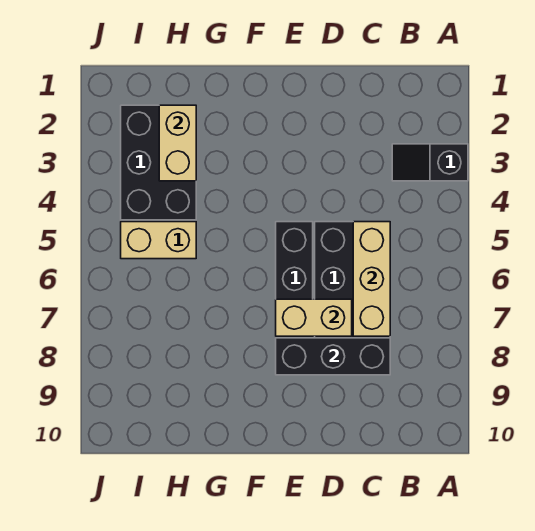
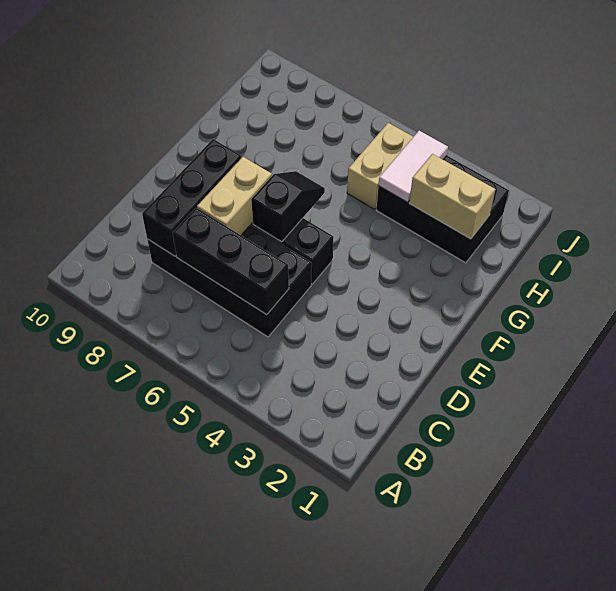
black slope A3:B3 level 1 top A -> black slope E6:F6 level 2 top E
tan brick C5:C7 level 2 -> black brick C5:C7 level 2
none -> white tile H4:I4 level 2

